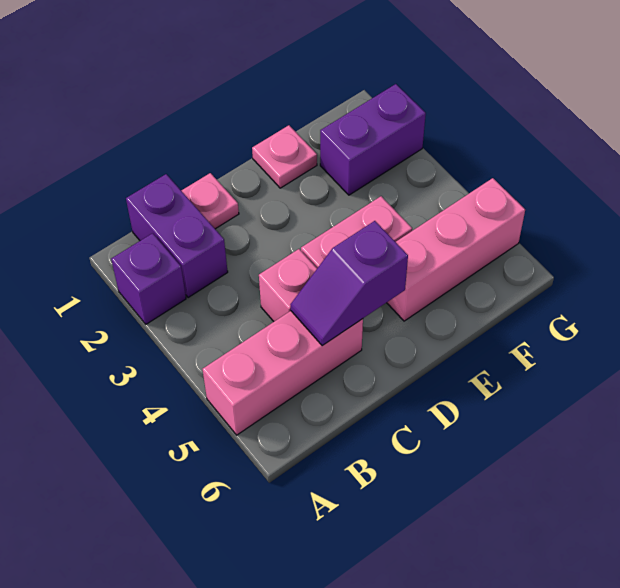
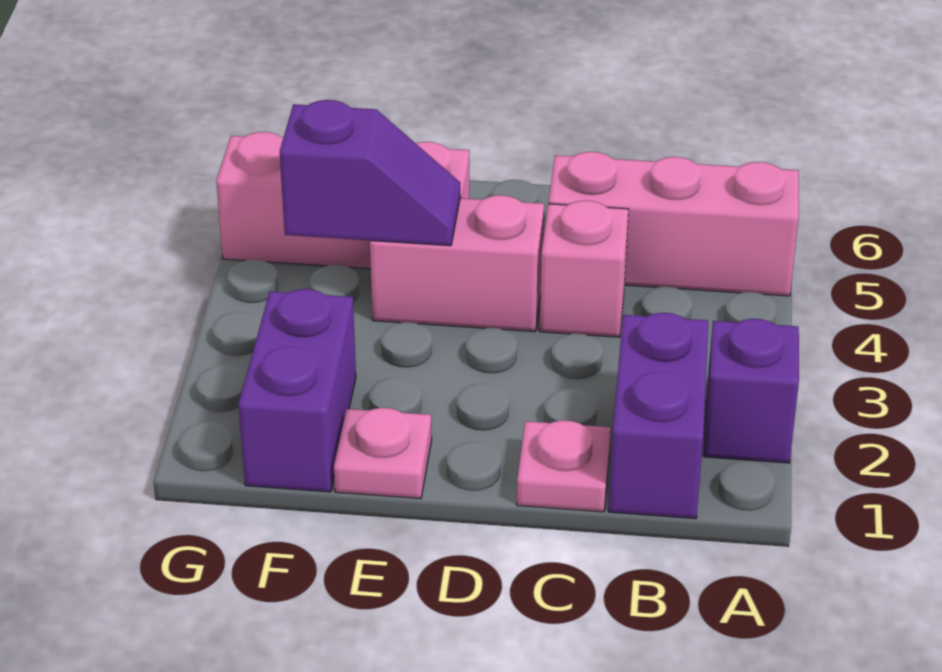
purple slope C5:D5 level 2 top D -> purple slope E4:F4 level 2 top F
purple brick F2:G2 level 1 -> purple brick F1:F2 level 1

